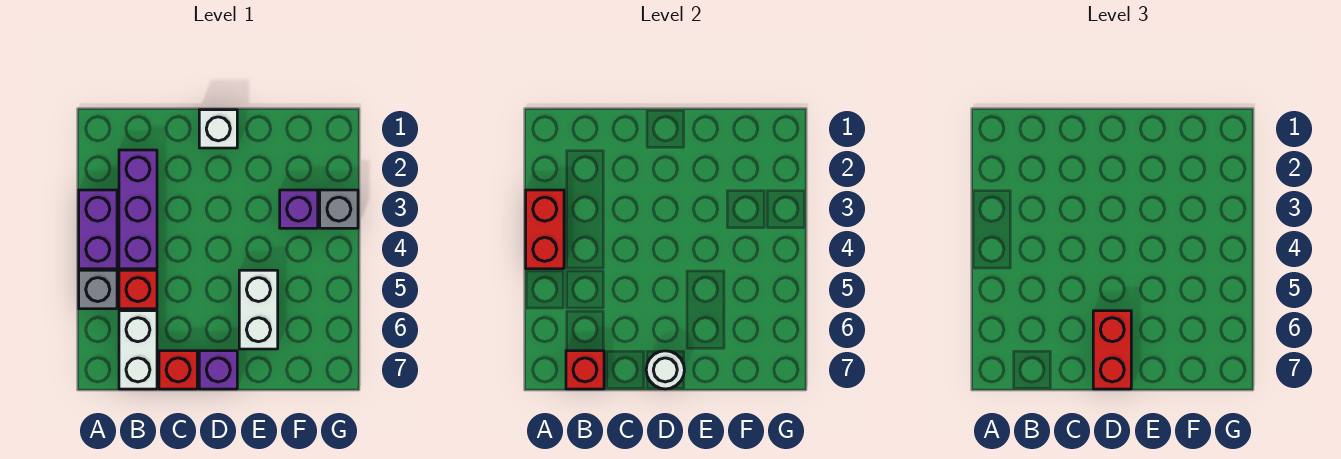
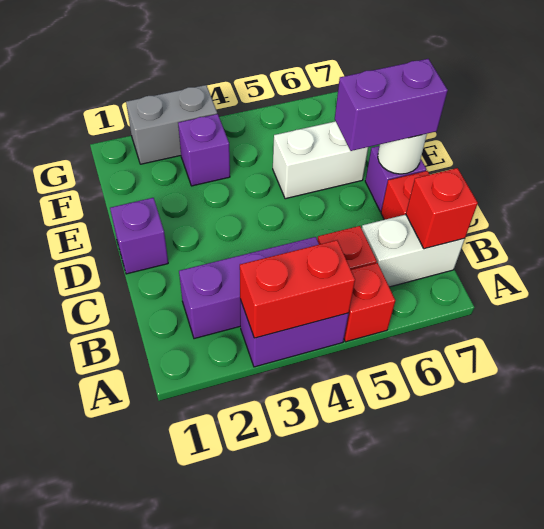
grey brick A5 level 1 -> red brick A5 level 1
white brick D1 level 1 -> purple brick D1 level 1
red brick D6:D7 level 3 -> purple brick D6:D7 level 3
grey brick G3 level 1 -> grey brick G2:G3 level 1

